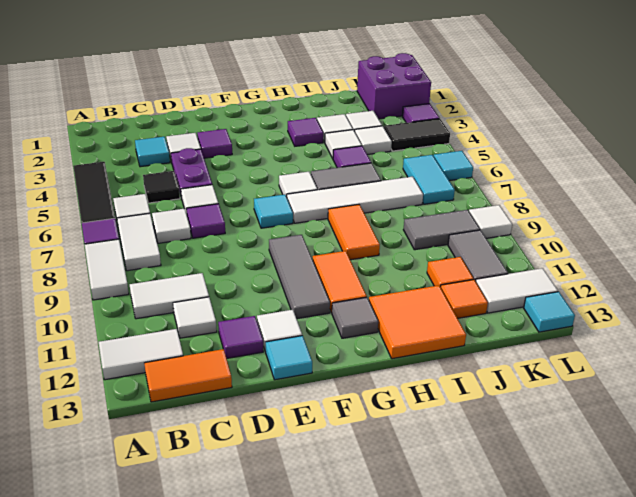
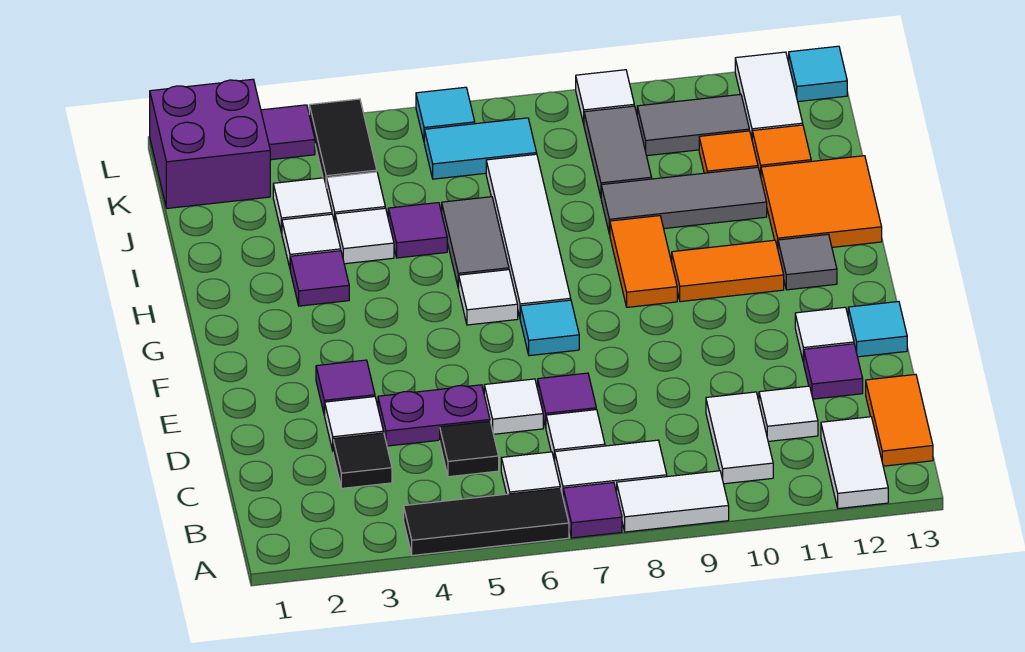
cyan tile C3 level 1 -> black tile C3 level 1
grey tile F9:F11 level 1 -> grey tile I9:I11 level 1
orange tile H8:H9 level 1 -> orange tile G9:H9 level 1

